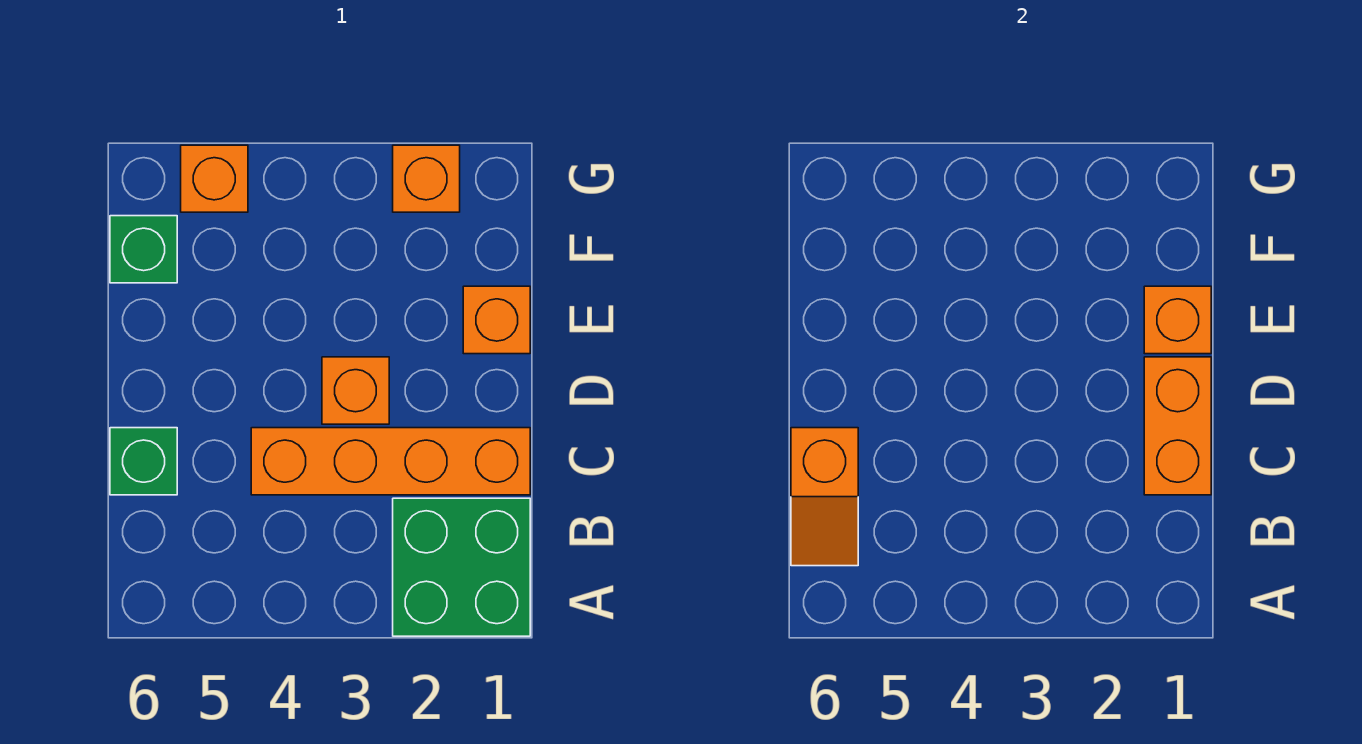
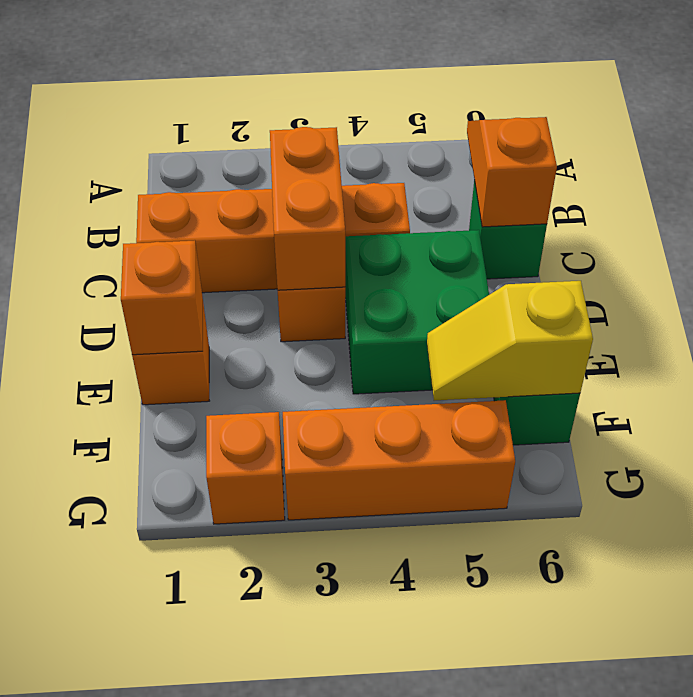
green brick A1:B2 level 1 -> green brick D4:E5 level 1
orange brick C1:D1 level 2 -> orange brick C3:D3 level 2
none -> yellow slope F5:F6 level 2 top 6
orange brick G5 level 1 -> orange brick G3:G5 level 1

